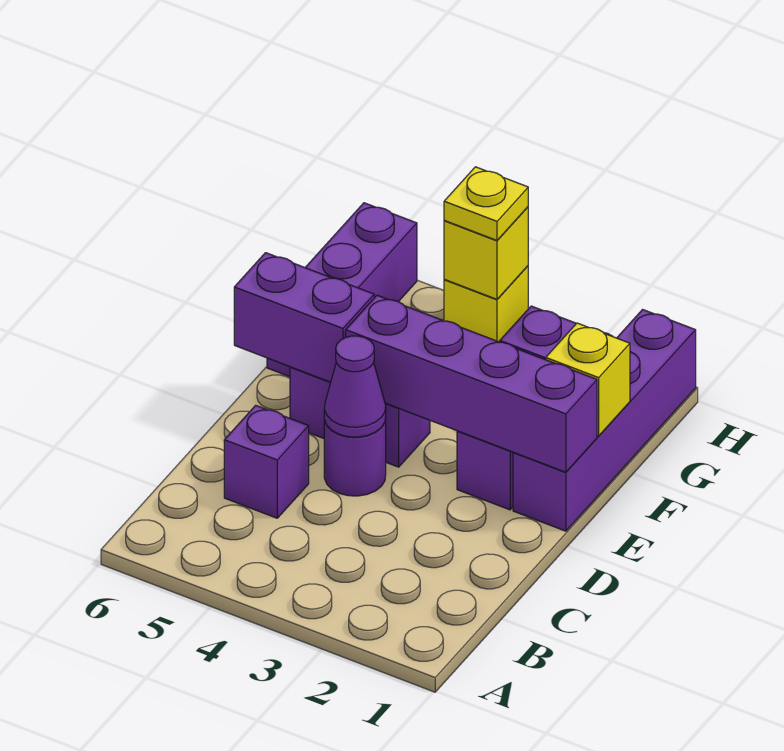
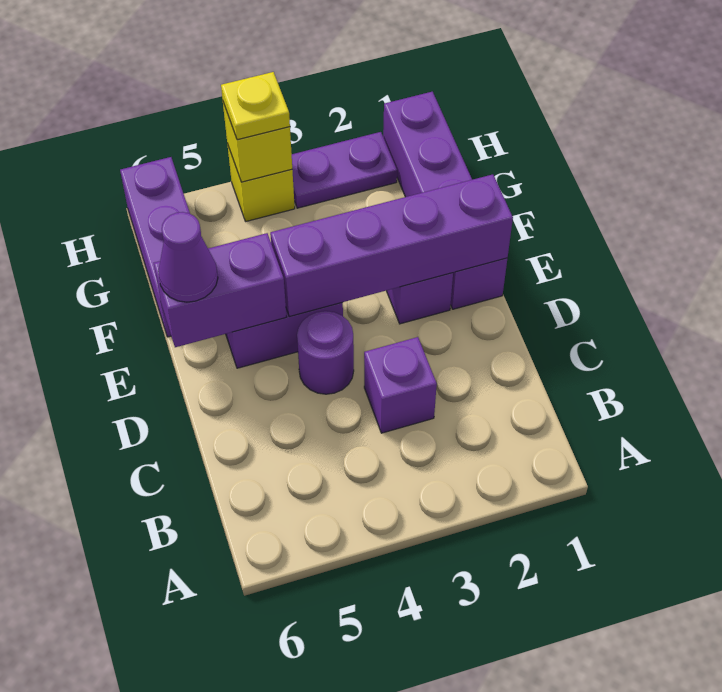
purple brick C5 level 1 -> purple brick C3 level 1
purple cone D4 level 2 -> purple cone E6 level 3
yellow brick F1 level 2 -> none

